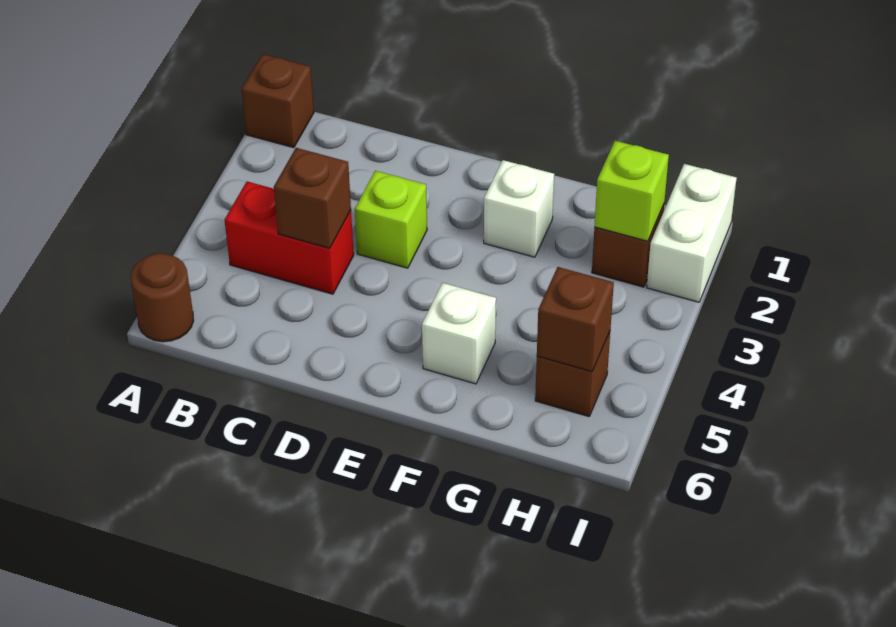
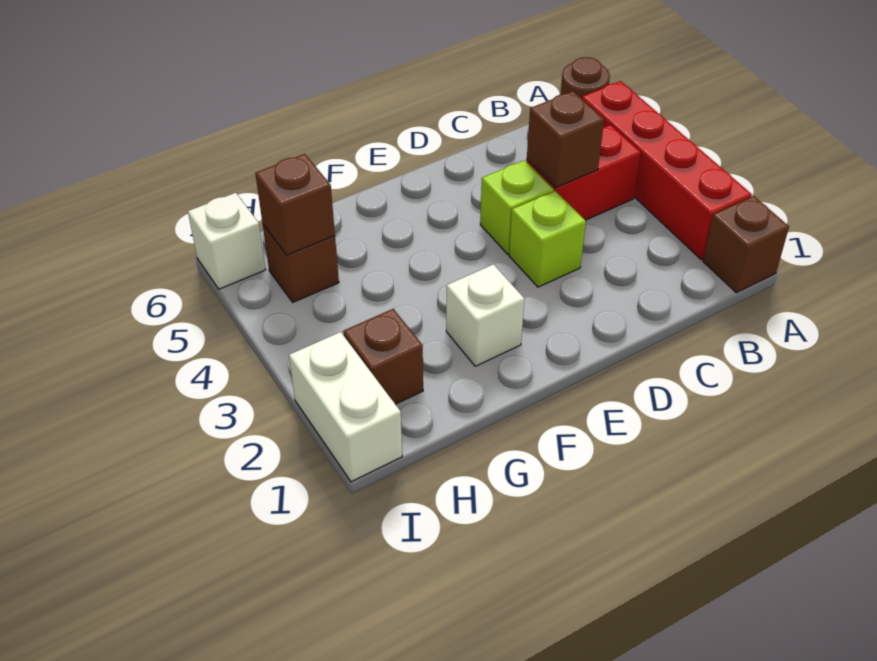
none -> red brick A2:A5 level 1
white brick F5 level 1 -> white brick I6 level 1
lime brick H2 level 2 -> lime brick D4 level 1

